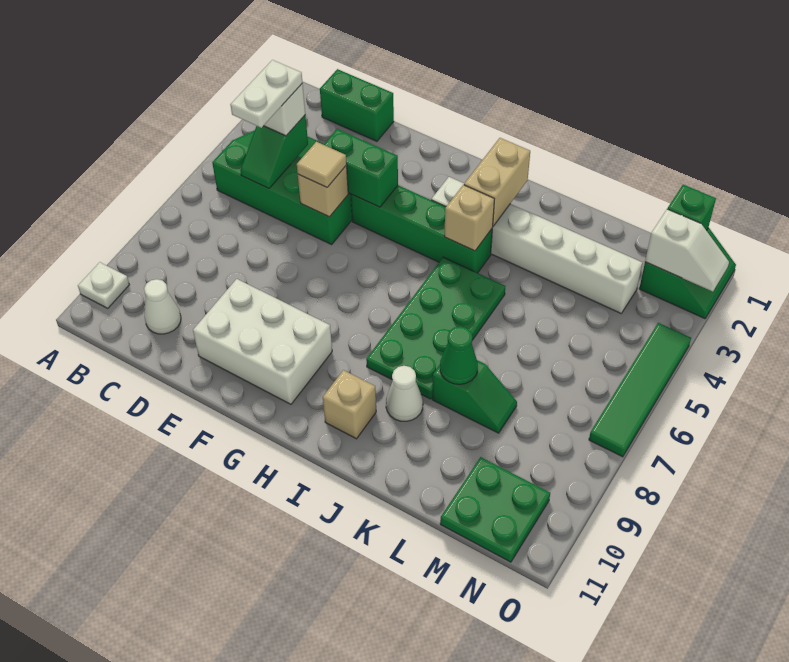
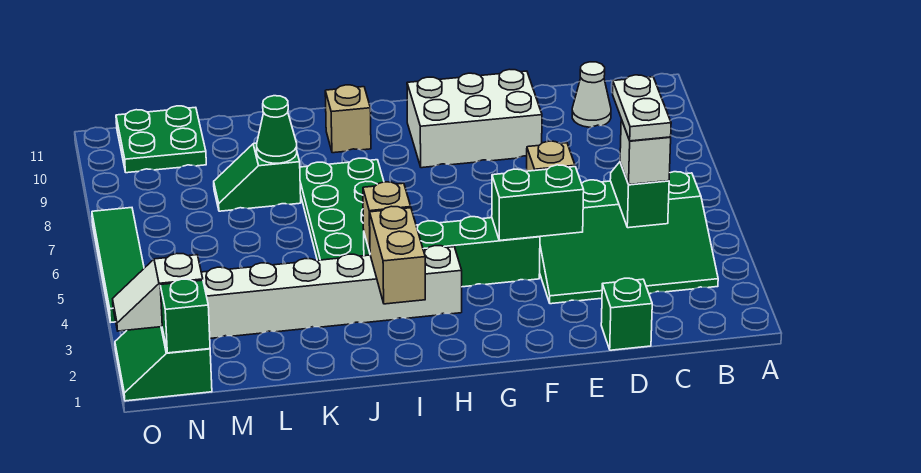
white plate A10 level 1 -> none
green brick C1:D1 level 1 -> green brick D1 level 1
tan tile E5 level 3 -> none
white cone J9 level 1 -> none

